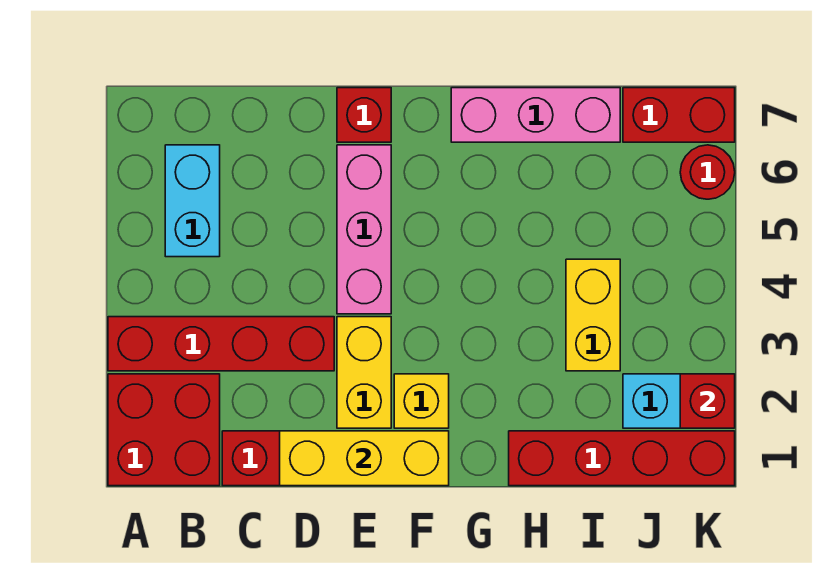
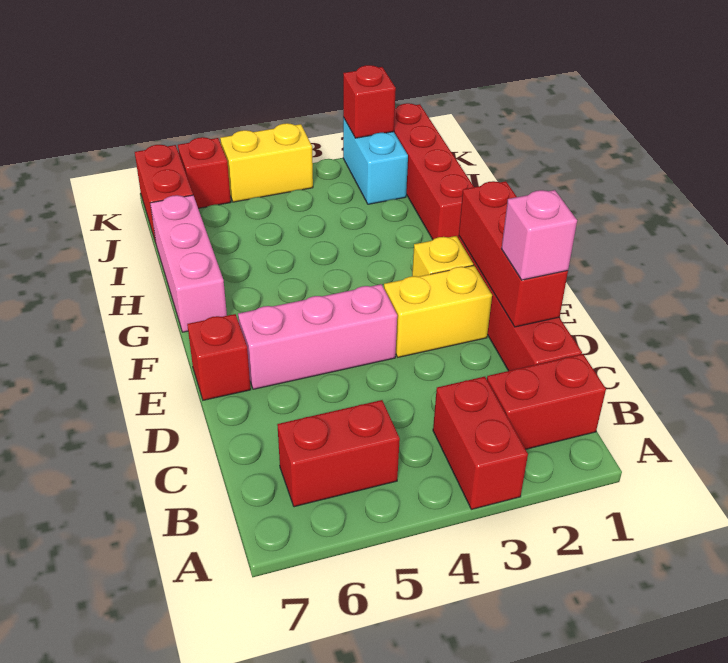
red brick A1:B2 level 1 -> red brick B1:B2 level 1
red brick A3:D3 level 1 -> red brick A3:B3 level 1
cyan brick B5:B6 level 1 -> red brick B5:B6 level 1
yellow brick D1:F1 level 2 -> red brick D1:F1 level 2
none -> pink brick D1 level 3
yellow brick I3:I4 level 1 -> yellow brick K4:K5 level 1
red round brick K6 level 1 -> red brick K6 level 1

